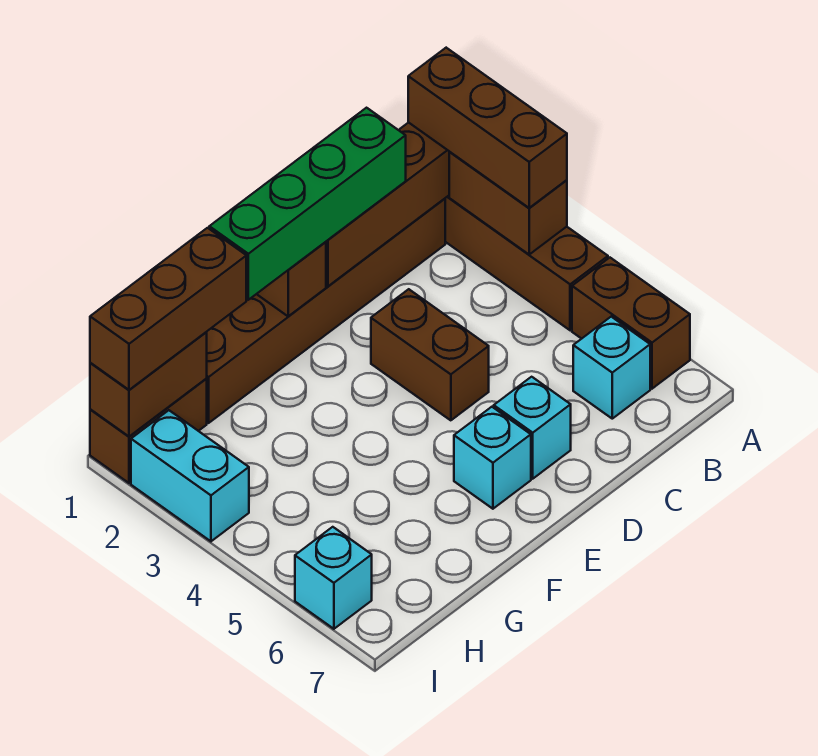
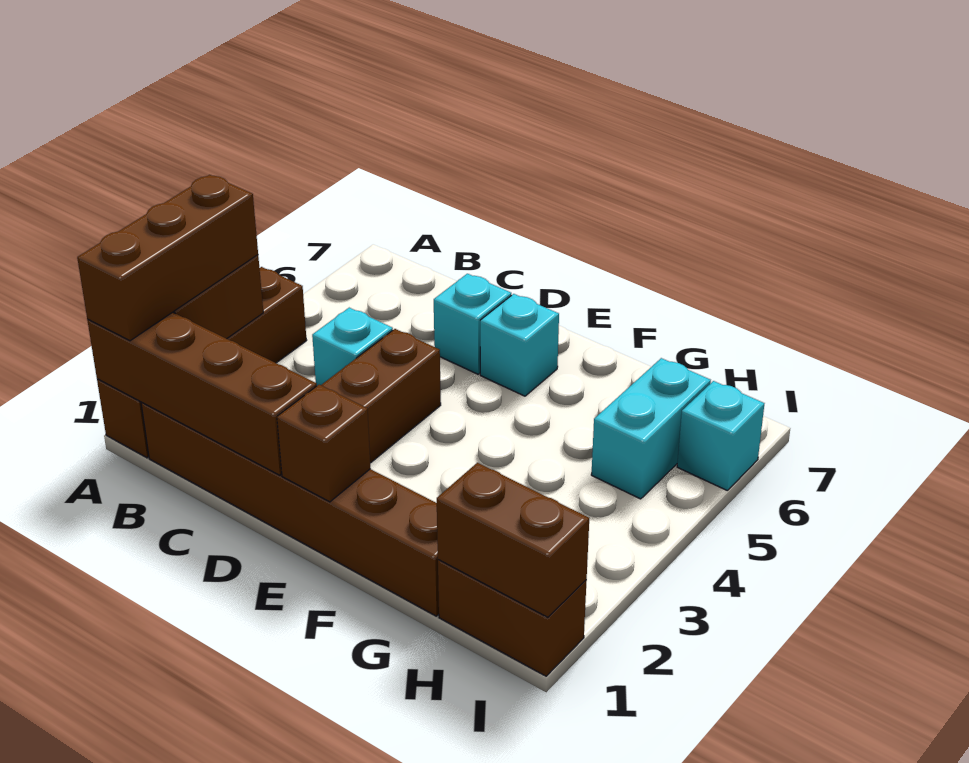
brown brick A5:A6 level 1 -> none
cyan brick B6 level 1 -> cyan brick C4 level 1
green brick C1:F1 level 3 -> none
brown brick G1:I1 level 3 -> none
cyan brick I2:I3 level 1 -> cyan brick H5:H6 level 1

